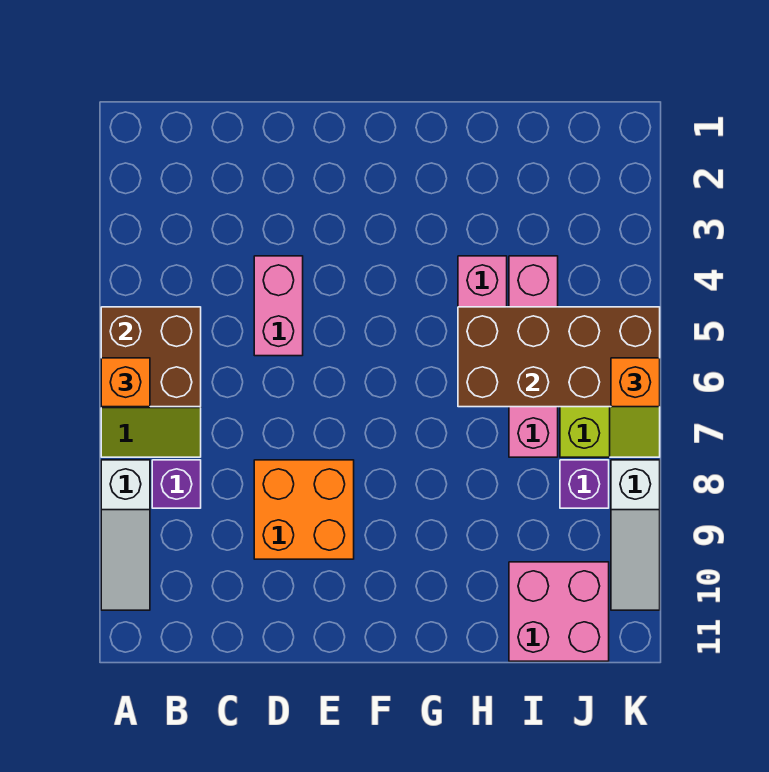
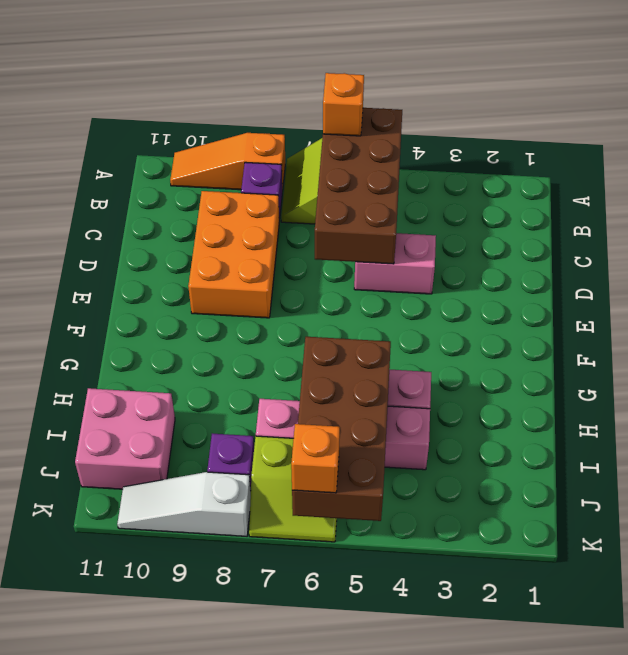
brown brick A5:B6 level 2 -> brown brick A5:D6 level 2
white slope A8:A10 level 1 top 8 -> orange slope A8:A10 level 1 top 8
orange brick D8:E9 level 1 -> orange brick C8:E9 level 1

